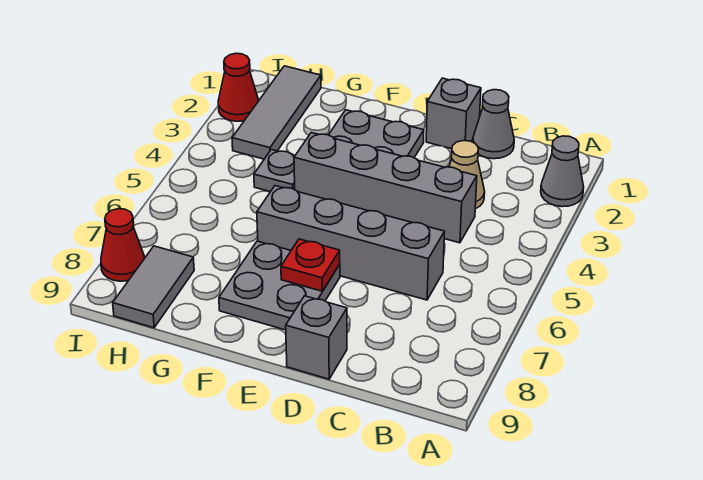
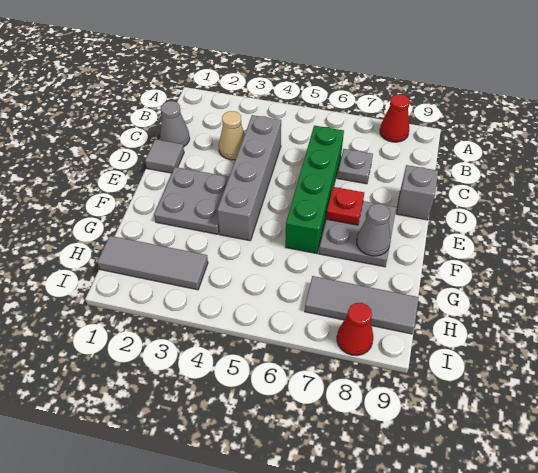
grey cone A2 level 1 -> grey cone F8 level 2
grey brick C6:F6 level 1 -> green brick C6:F6 level 1
grey brick D1 level 1 -> grey tile D1 level 1
grey plate G4 level 1 -> grey plate C7 level 1
grey tile H8:H9 level 1 -> grey tile H7:H9 level 1
red cone I2 level 1 -> red cone A8 level 1

